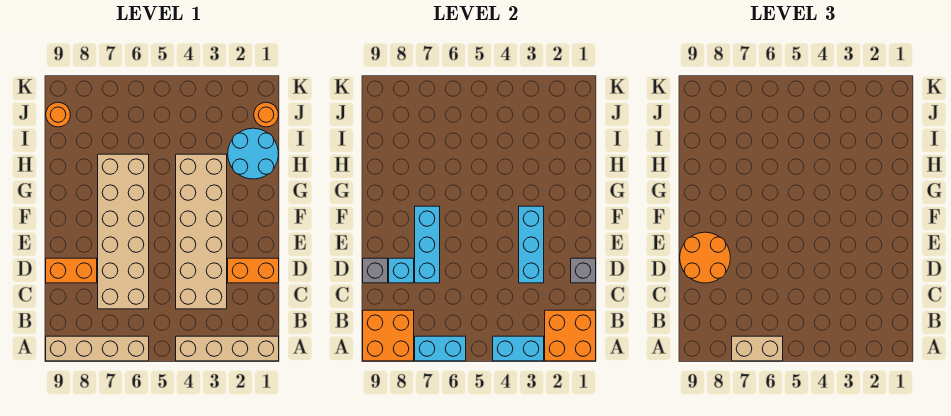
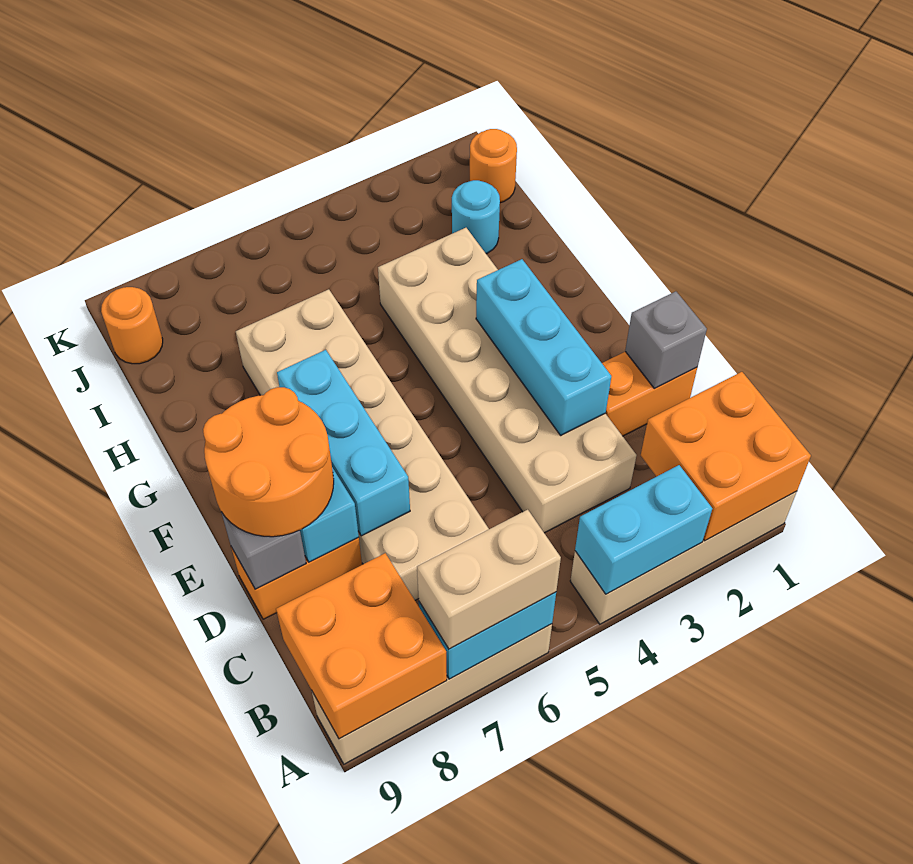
cyan round brick H1:I2 level 1 -> cyan round brick I2 level 1

